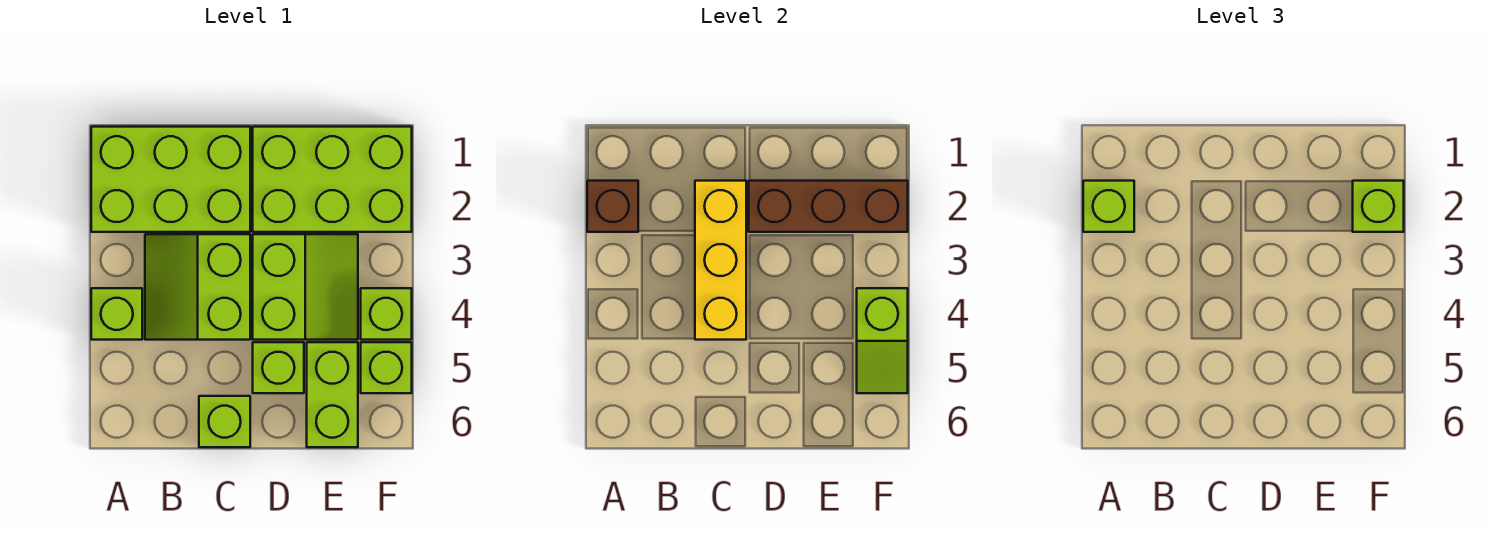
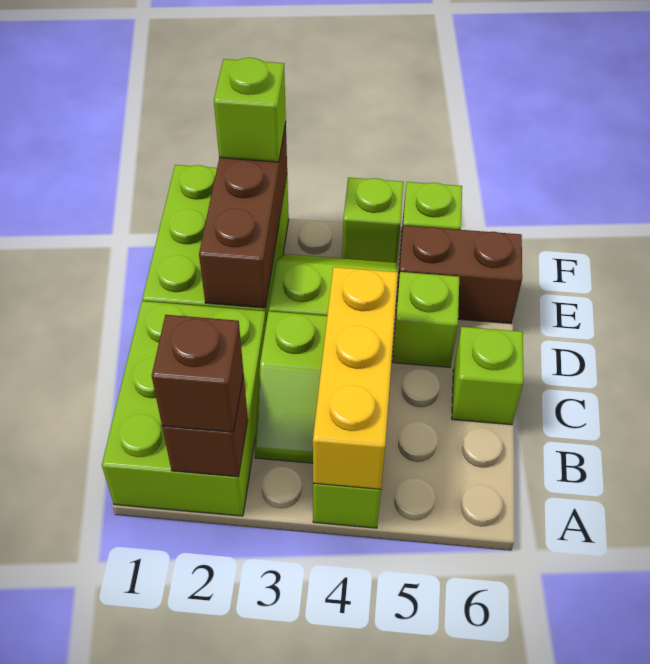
lime brick A2 level 3 -> brown brick A2 level 3
yellow brick C2:C4 level 2 -> yellow brick A4:C4 level 2
lime brick E5:E6 level 1 -> brown brick E5:E6 level 1
lime slope F4:F5 level 2 top 4 -> none

